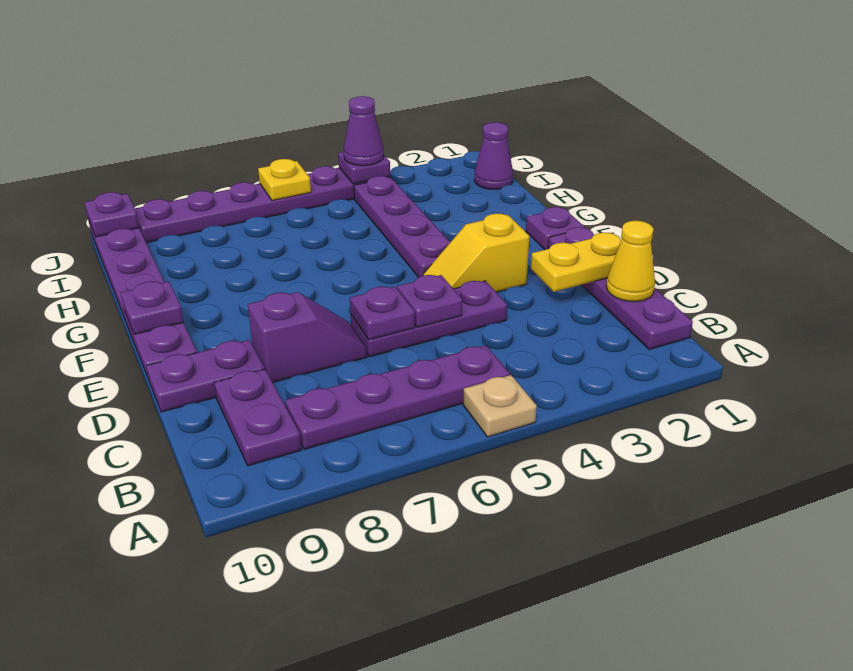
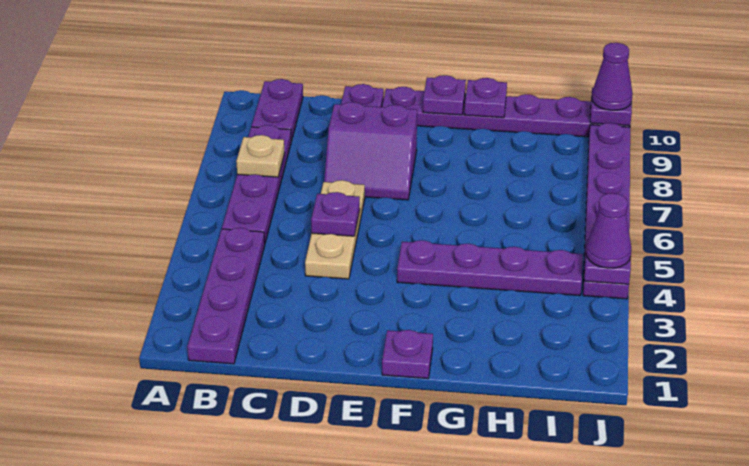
tan plate A5 level 1 -> tan plate B7 level 2
purple plate B1:E1 level 1 -> purple plate B1:B4 level 1
purple plate B9:C9 level 1 -> purple plate B9:B10 level 1
yellow cone C1 level 2 -> none
yellow plate D1:D2 level 2 -> none
purple plate D4:D6 level 1 -> tan plate D4:D6 level 1
purple plate D6 level 2 -> purple plate G10 level 2
purple slope D7:D8 level 1 top 8 -> purple slope D7:E8 level 1 top 8
yellow slope E3:E4 level 1 top 3 -> none
purple cone I1 level 1 -> purple cone J10 level 3
yellow plate J6 level 2 -> none

